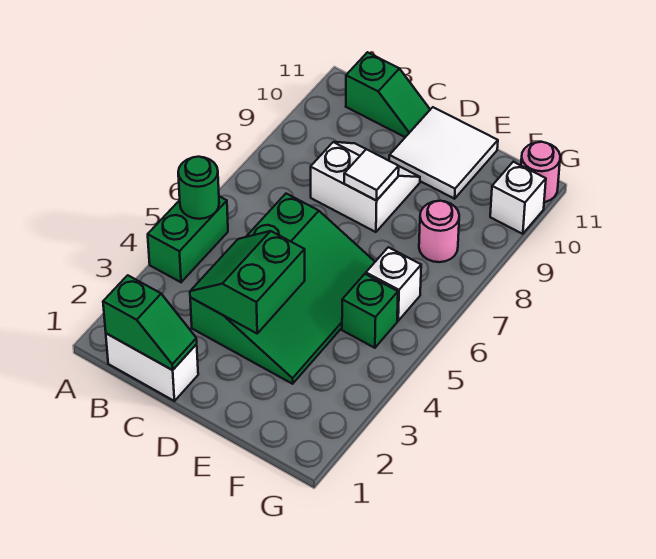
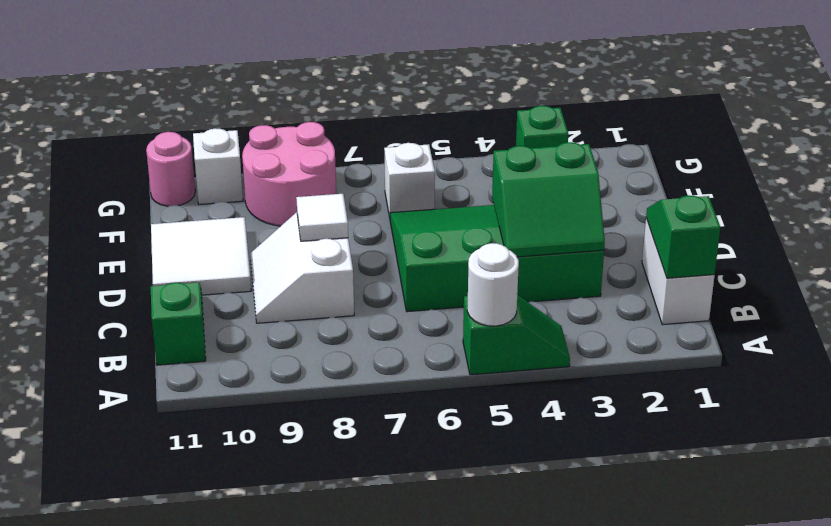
green brick A4:A5 level 1 -> green slope A4:A5 level 1 top 5
green round brick A5 level 2 -> white round brick A5 level 2
green brick F5 level 1 -> green brick G3 level 1
pink round brick F8 level 1 -> pink round brick F8:G9 level 1

